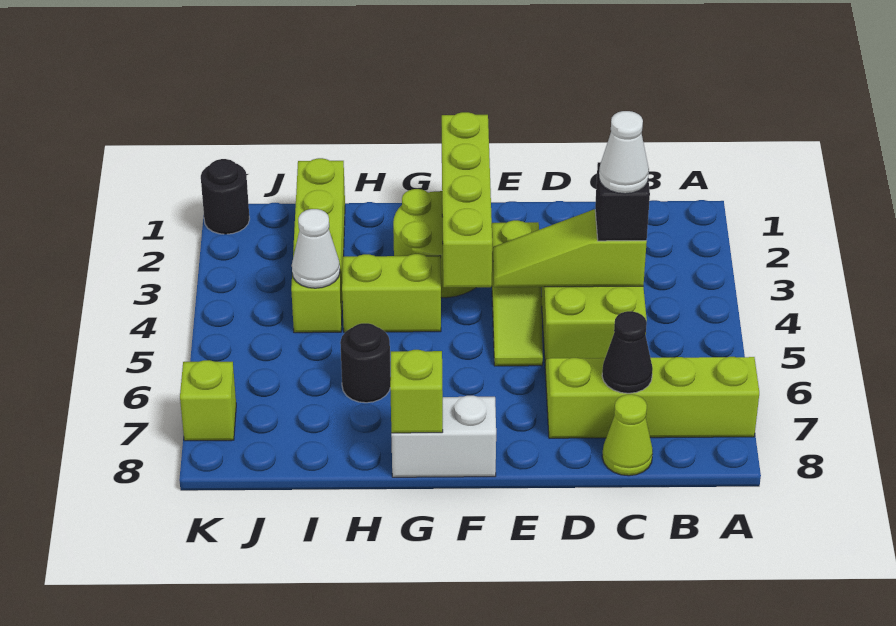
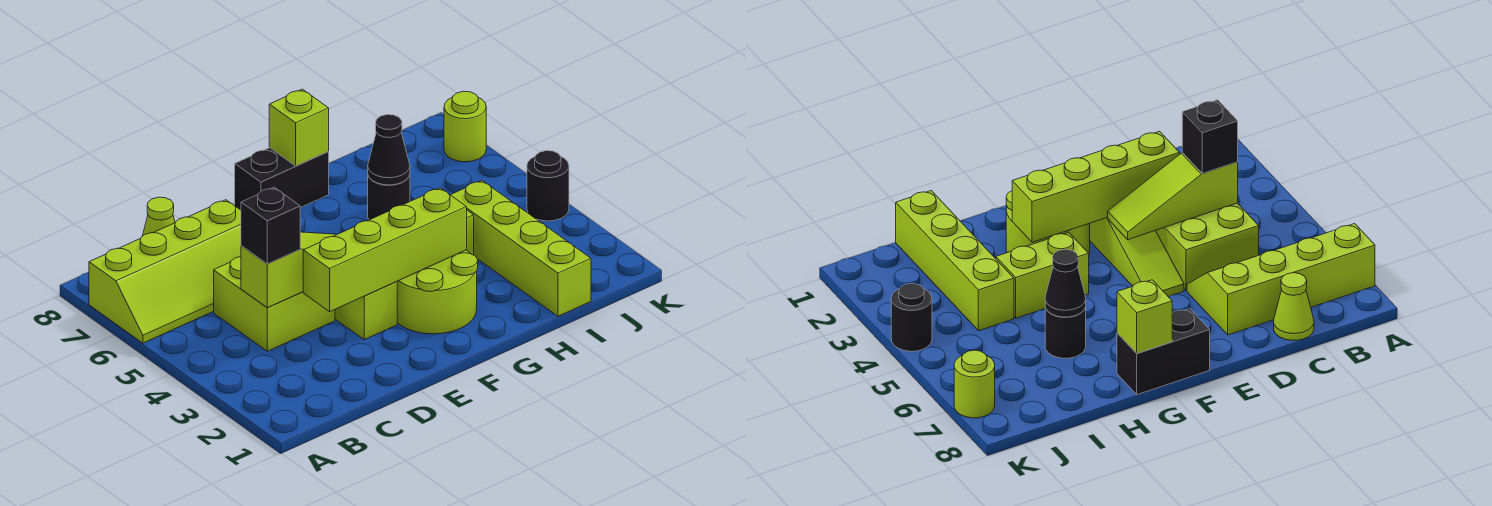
white cone C4 level 4 -> none
black cone C7 level 2 -> black cone H6 level 2
lime brick F1:F4 level 2 -> lime brick D3:G3 level 2
white brick F8:G8 level 1 -> black brick F8:G8 level 1
white cone I4 level 2 -> none
black round brick K1 level 1 -> black round brick K4 level 1
lime brick K7 level 1 -> lime round brick K7 level 1

